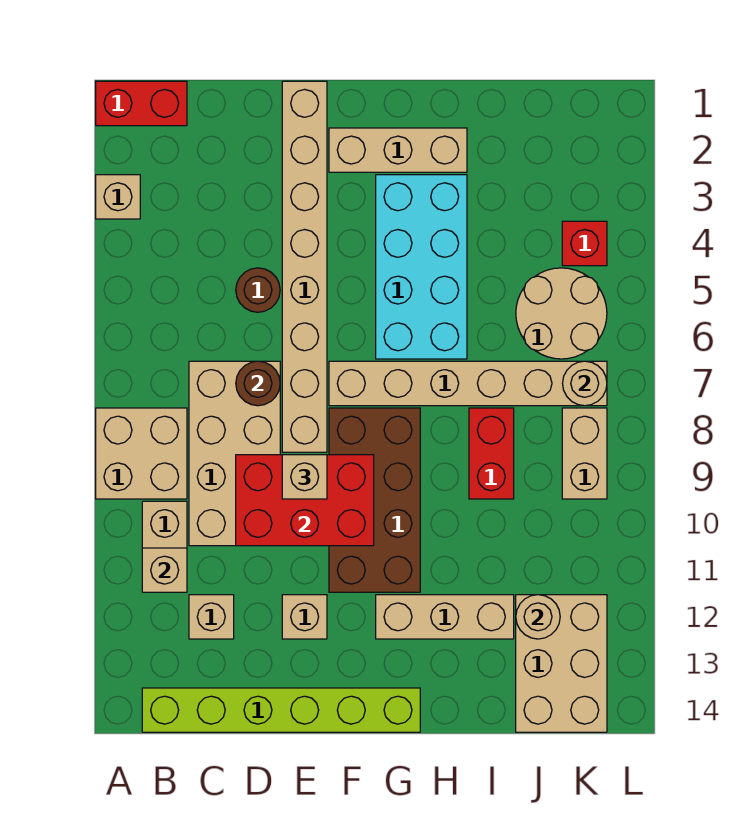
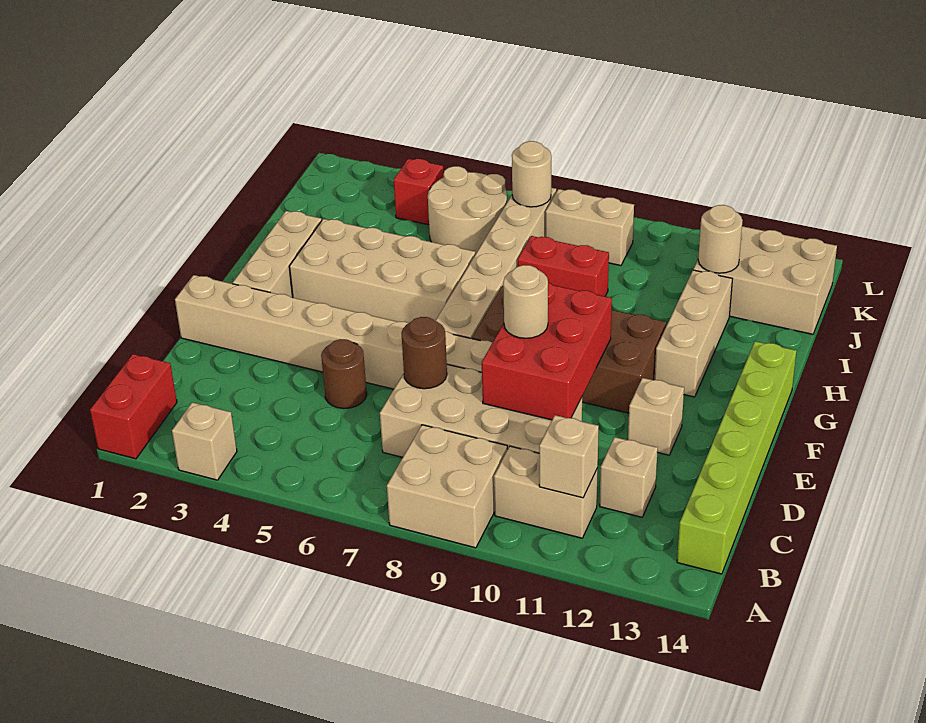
tan brick E9 level 3 -> tan round brick E9 level 3
cyan brick G3:H6 level 1 -> tan brick G3:H6 level 1

